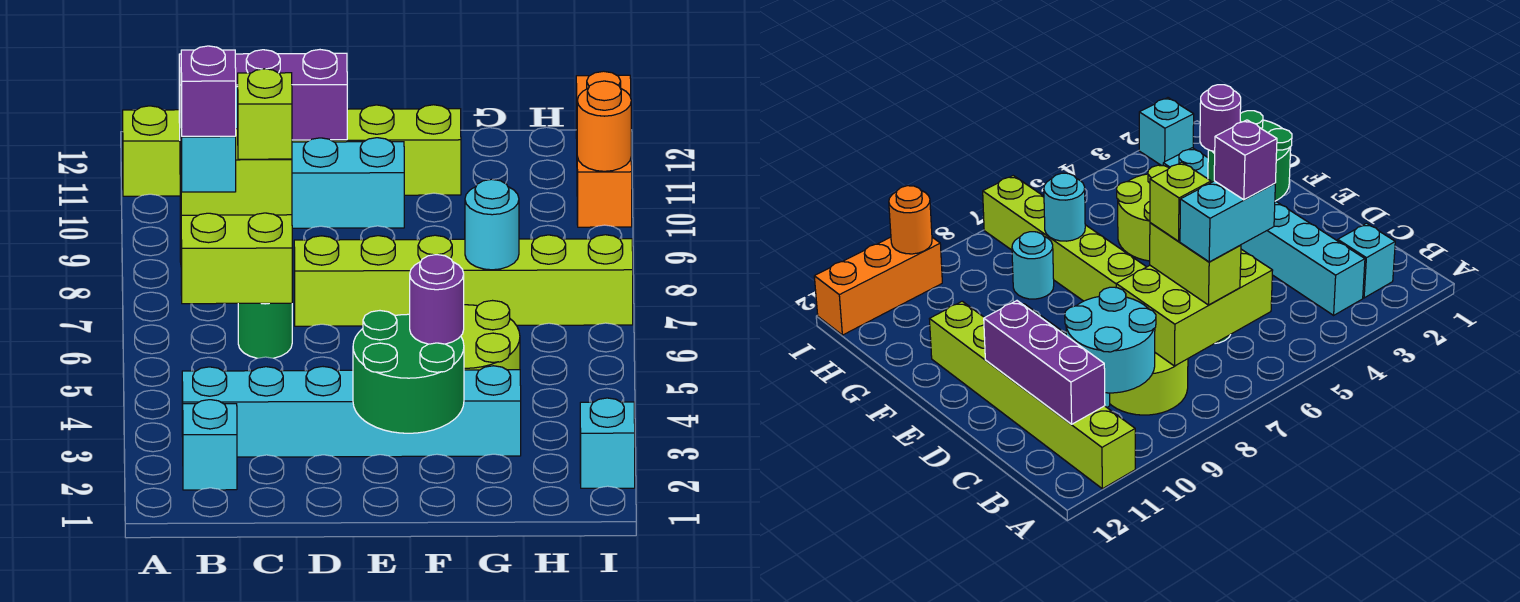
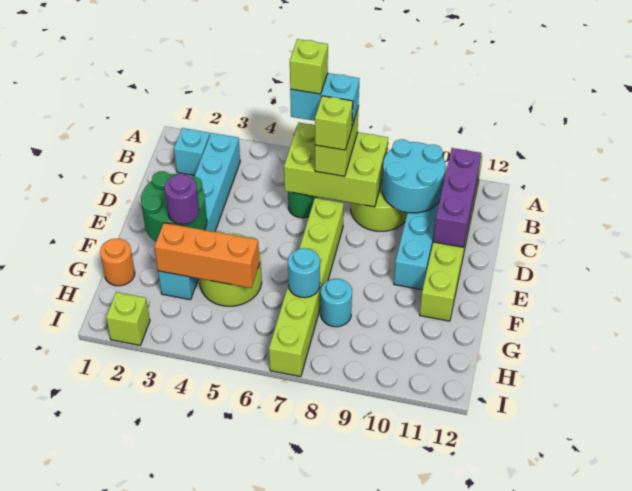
purple brick B6 level 5 -> lime brick B6 level 5
cyan brick I2 level 1 -> lime brick I2 level 1
orange brick I10:I12 level 1 -> orange brick G3:G5 level 2
orange round brick I10 level 2 -> orange round brick G1 level 1

